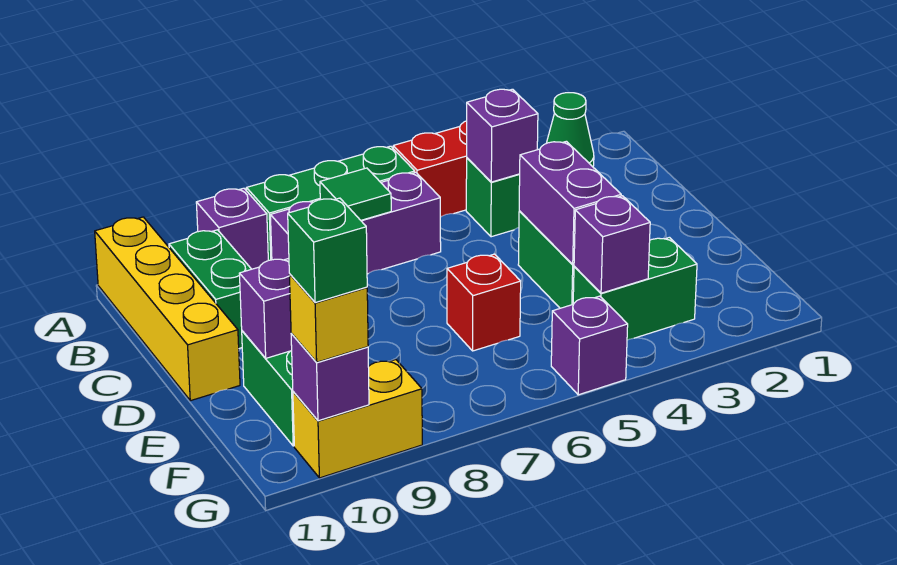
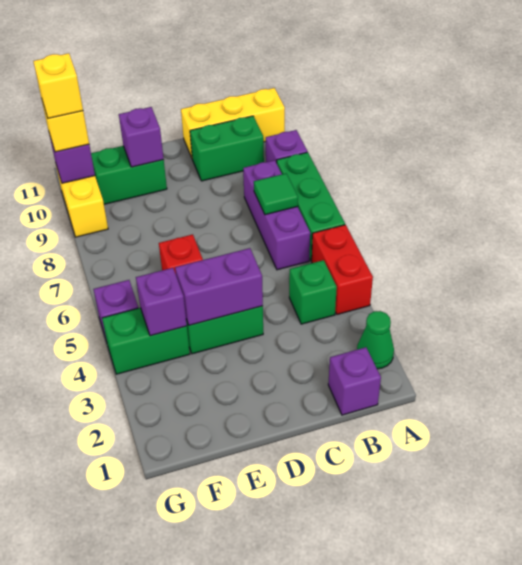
yellow brick A11:D11 level 1 -> yellow brick A11:C11 level 1
purple brick B4 level 2 -> purple brick B1 level 1
green brick F3:F4 level 1 -> green brick F4:G4 level 1
green brick G10 level 4 -> yellow brick G10 level 4

